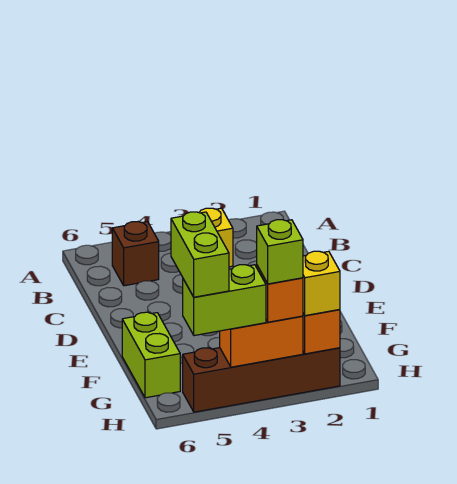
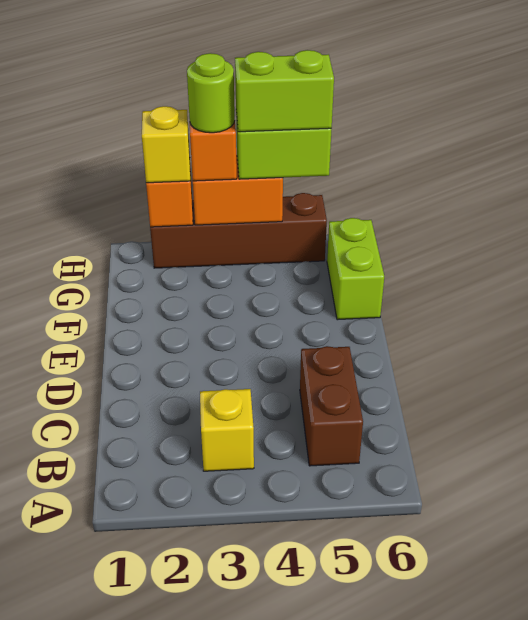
brown brick B5 level 1 -> brown brick B5:C5 level 1
lime brick G5:H5 level 4 -> lime brick H4:H5 level 4
lime brick H3 level 4 -> lime round brick H3 level 4

